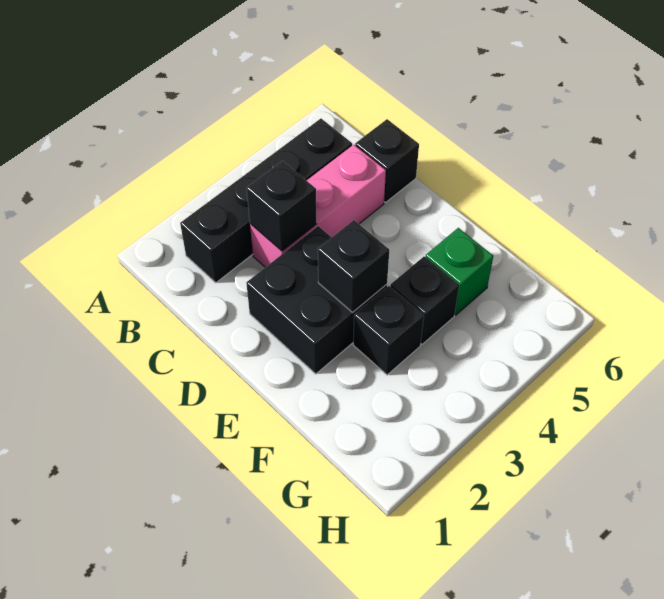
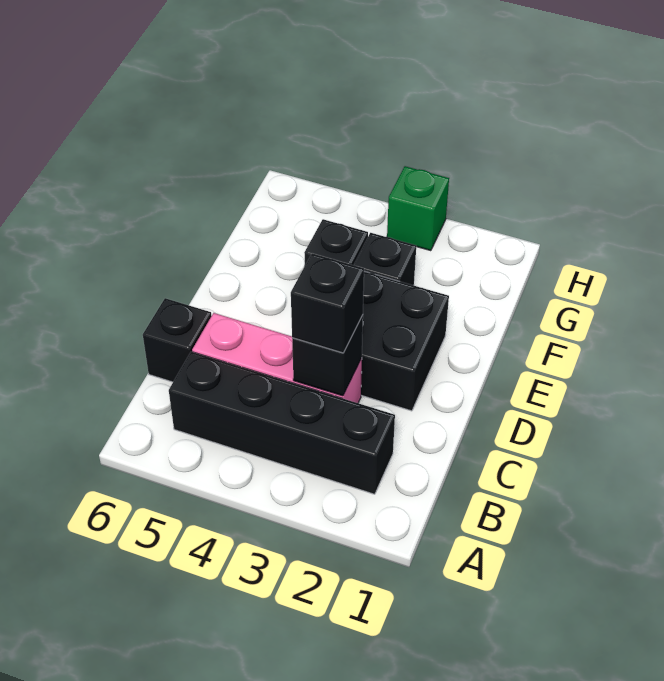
black brick E3 level 2 -> black brick C3 level 3
green brick F5 level 1 -> green brick H3 level 1

